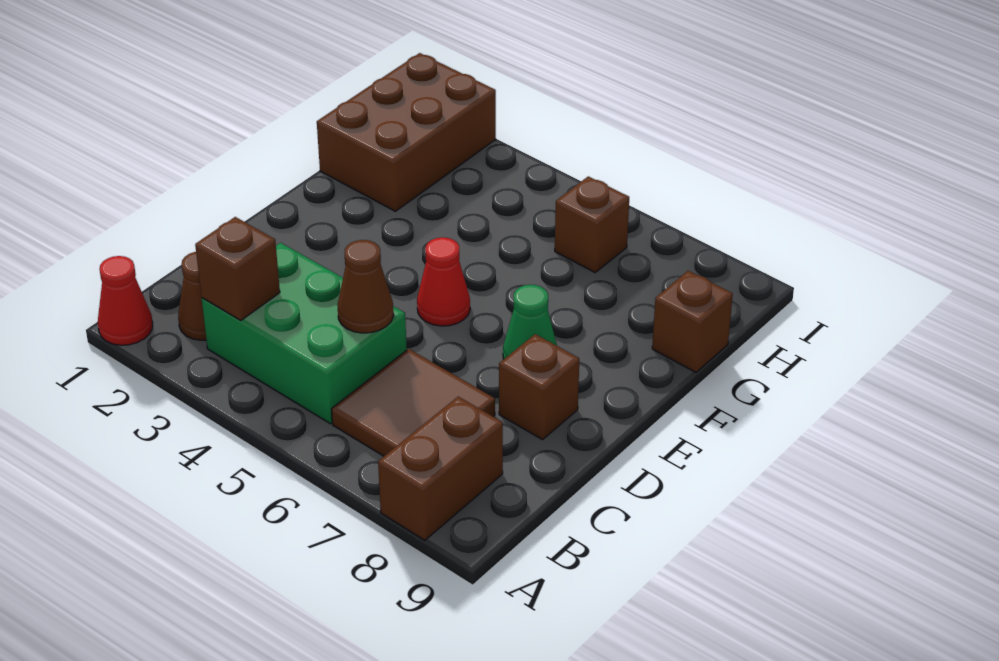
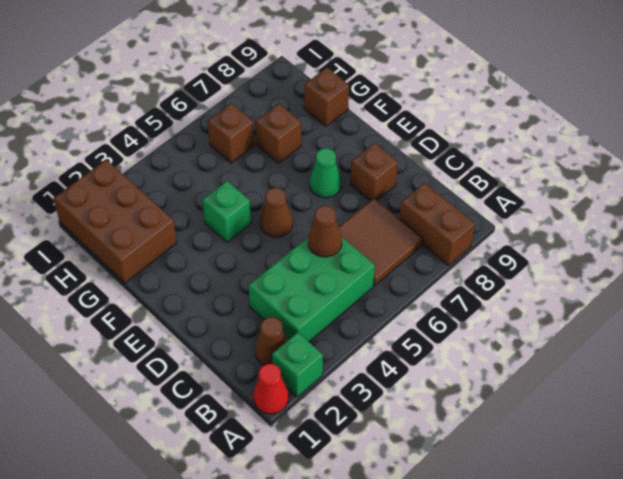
none -> green brick A2 level 1
brown brick B3 level 2 -> brown brick G7 level 1
red cone E5 level 1 -> brown cone E5 level 1
none -> green brick F4 level 1

